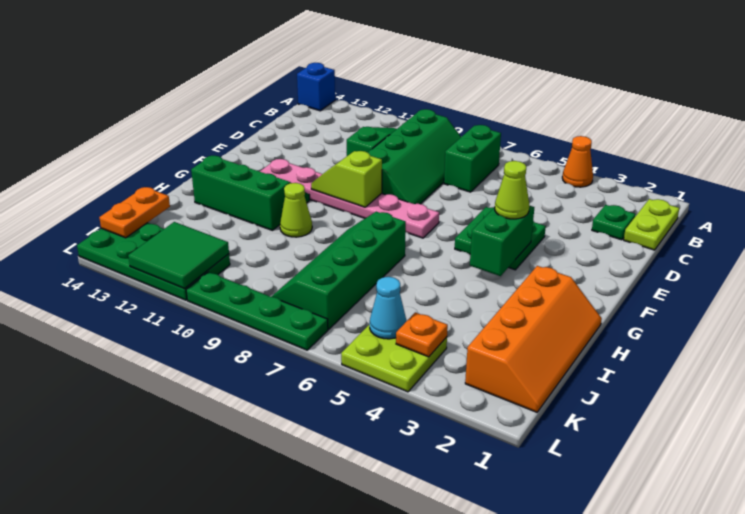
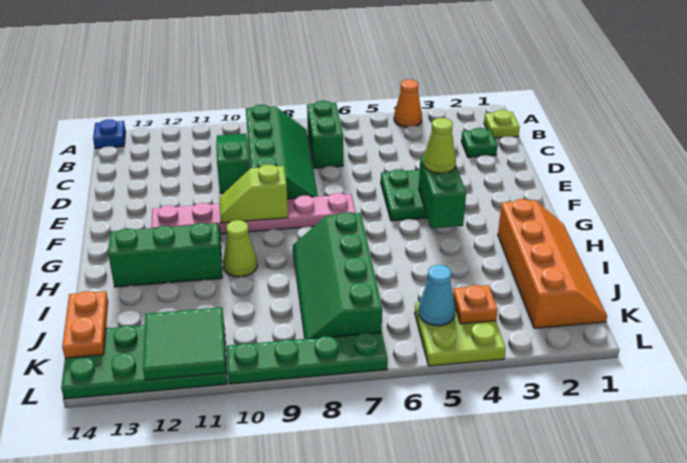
blue brick A14 level 1 -> blue plate A14 level 1
lime plate B1:C1 level 1 -> lime plate B1 level 1

